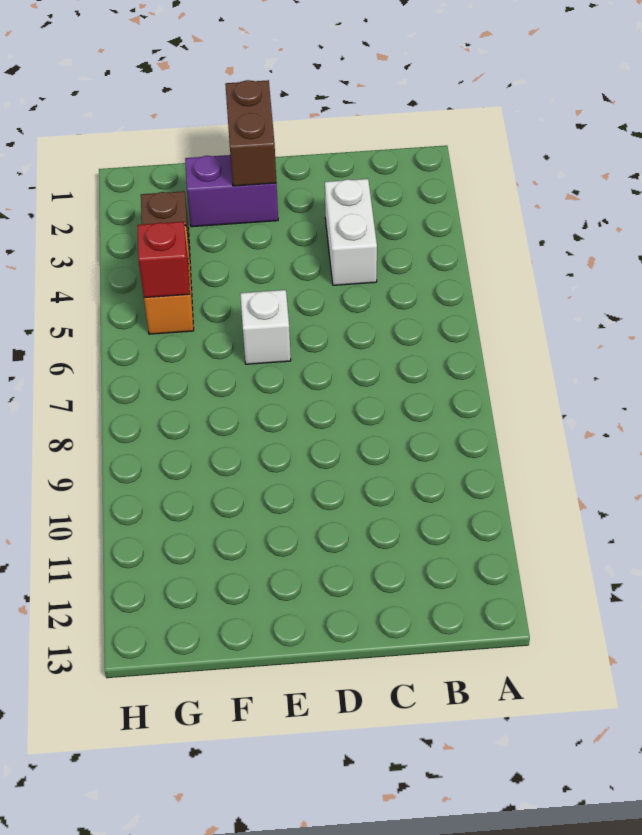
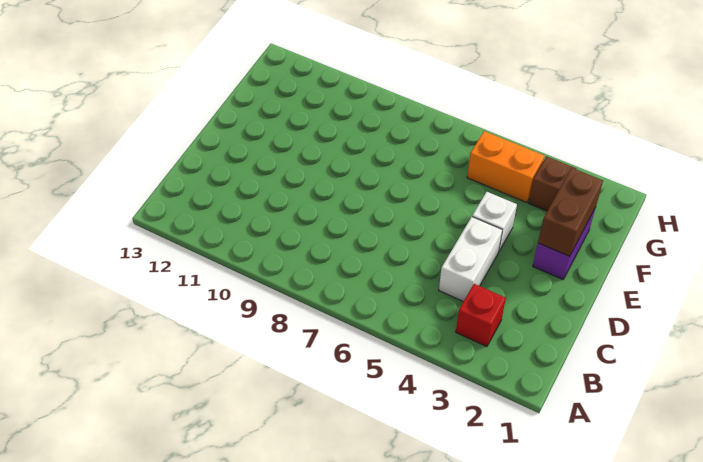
white brick C3:C4 level 1 -> white brick C4:D4 level 1
brown brick E1:E2 level 2 -> brown brick E2:F2 level 2
white brick E6 level 1 -> white brick E4 level 1
red brick G5 level 2 -> red brick B3 level 1

